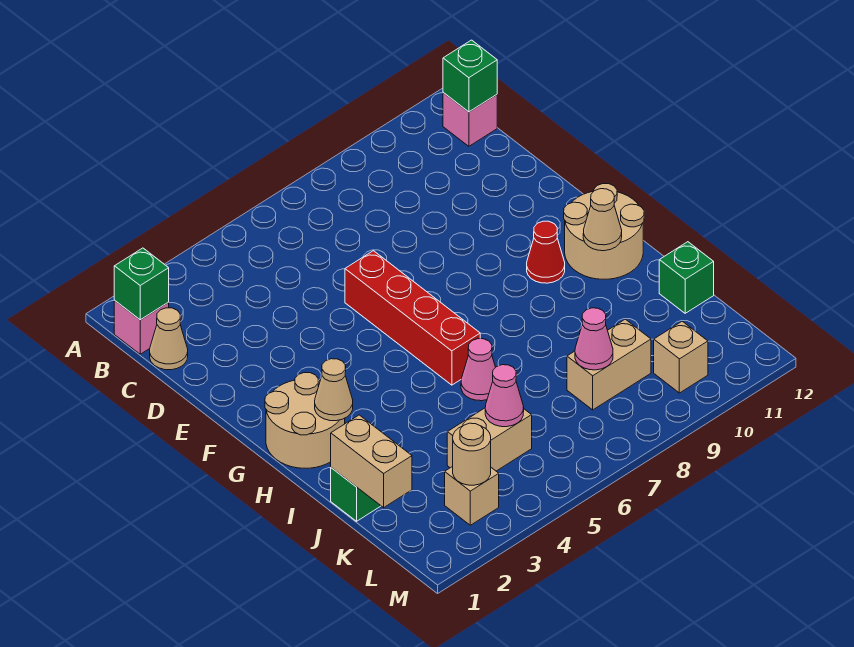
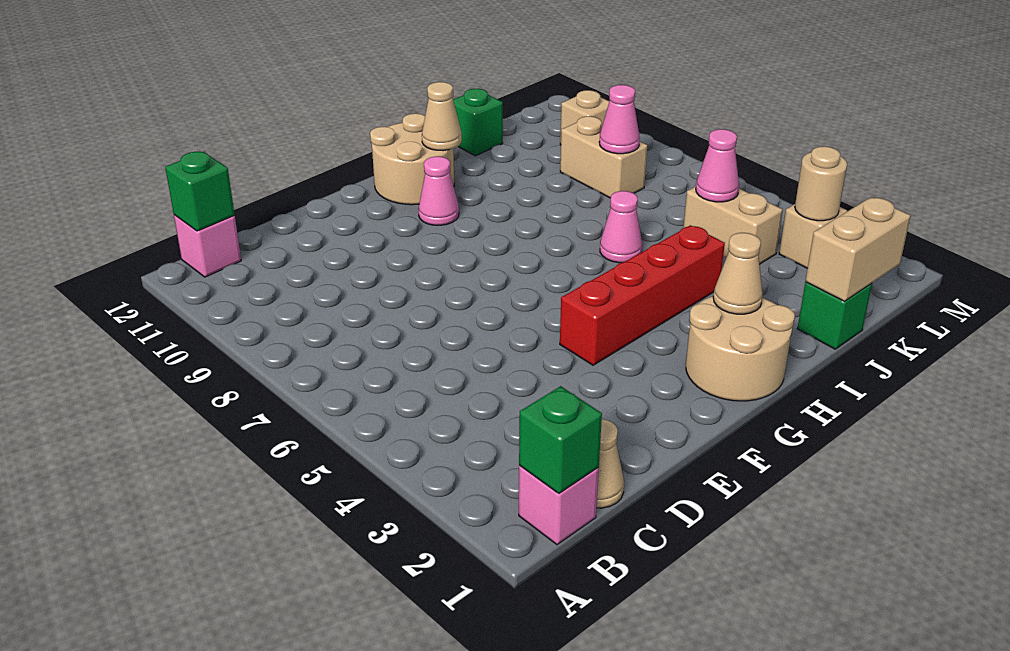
red brick E6:H6 level 1 -> red brick F4:I4 level 1
red cone G10 level 1 -> pink cone G10 level 1

